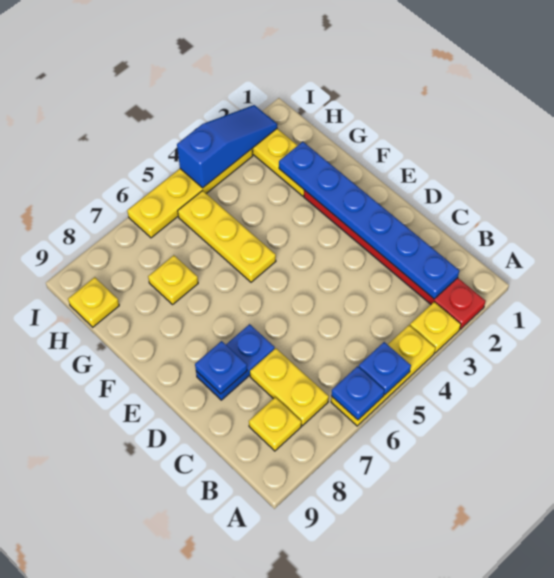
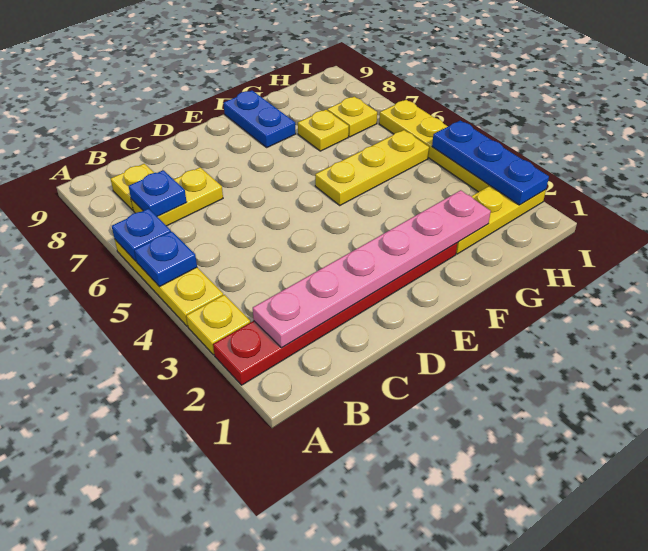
blue plate B2:G2 level 2 -> pink plate B2:G2 level 2
blue plate D7:D8 level 1 -> blue plate F8:F9 level 1
blue plate D8 level 2 -> blue plate B7 level 2
yellow plate H9 level 1 -> yellow plate H7 level 1
blue slope I2:I4 level 2 top 4 -> blue plate I2:I4 level 2

